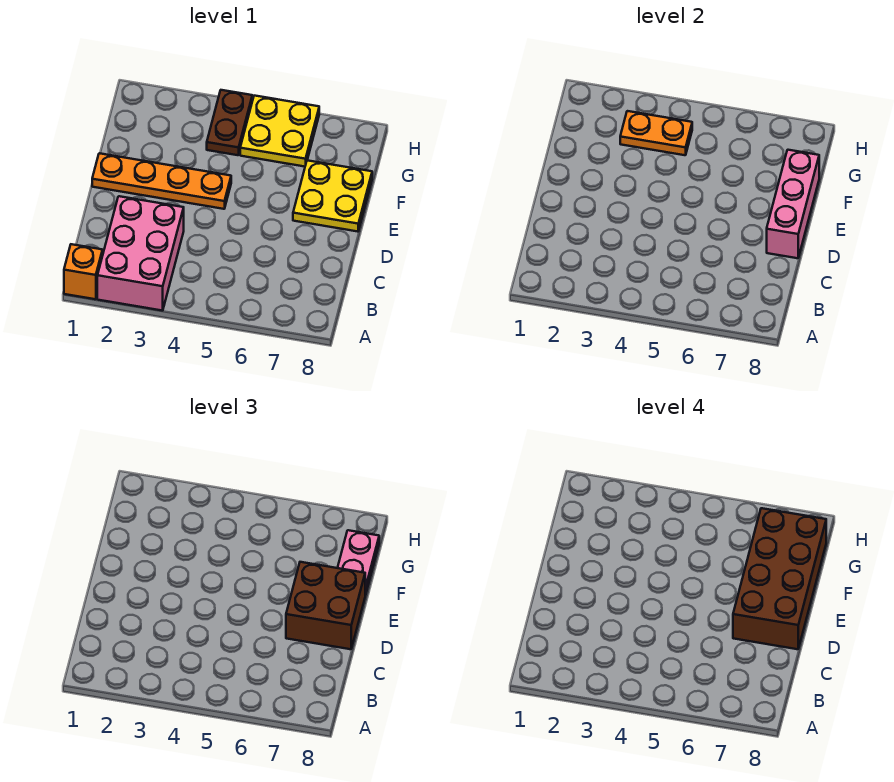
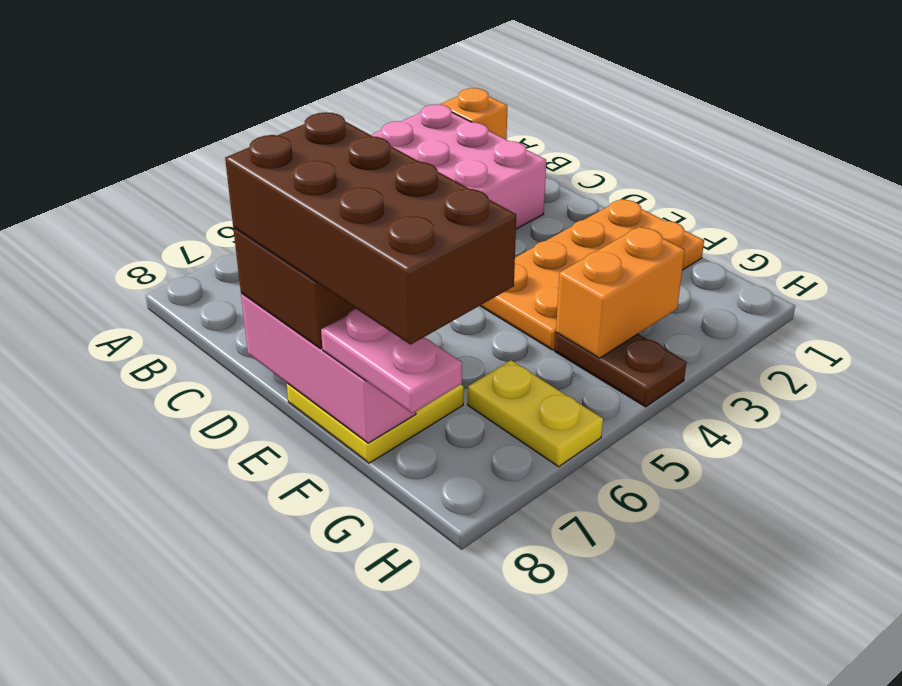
orange plate E1:E4 level 1 -> orange plate E1:F4 level 1
orange plate G3:G4 level 2 -> orange brick G3:G4 level 2
yellow plate G5:H6 level 1 -> yellow plate G6:H6 level 1

